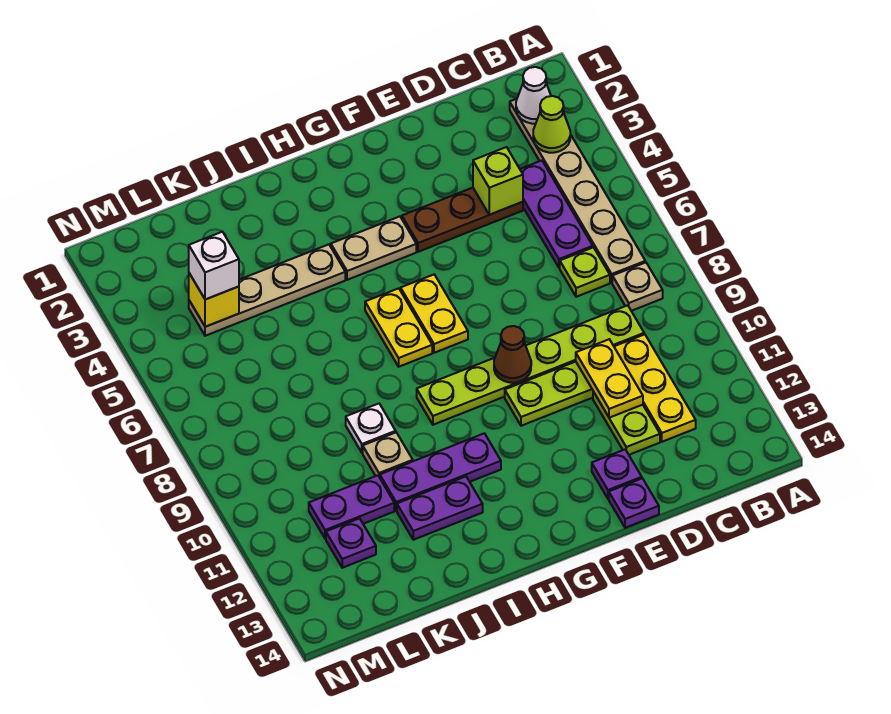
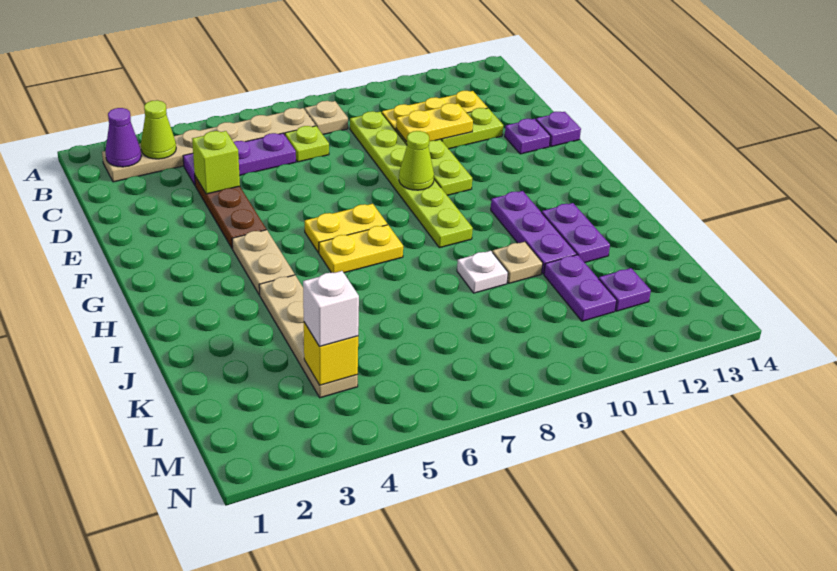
white cone B2 level 2 -> purple cone B2 level 2
brown cone F9 level 2 -> lime cone F9 level 2

